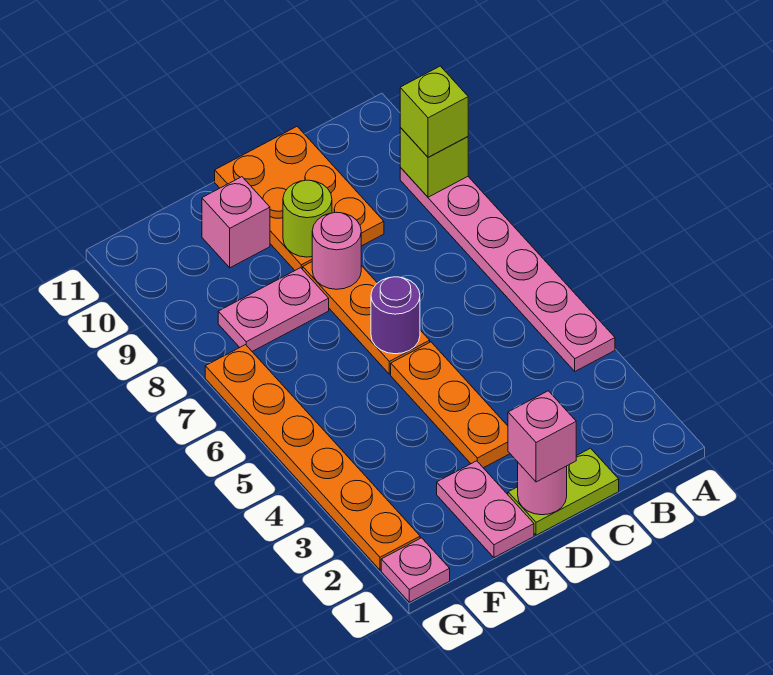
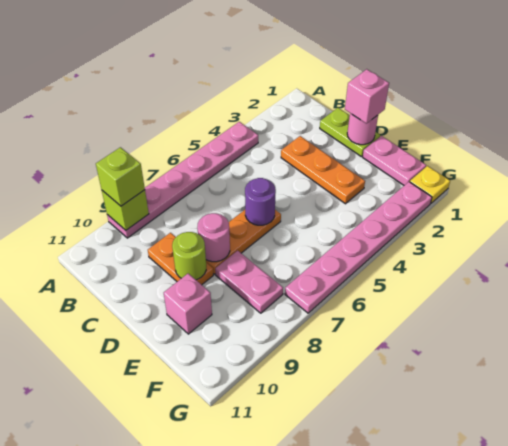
orange plate C9:D11 level 1 -> orange plate C9:D9 level 1
orange plate D3:D5 level 1 -> orange plate C3:E3 level 1
pink plate E1:E2 level 1 -> pink plate E1:F1 level 1
pink plate G1 level 1 -> yellow plate G1 level 1
orange plate G2:G7 level 1 -> pink plate G2:G7 level 1

